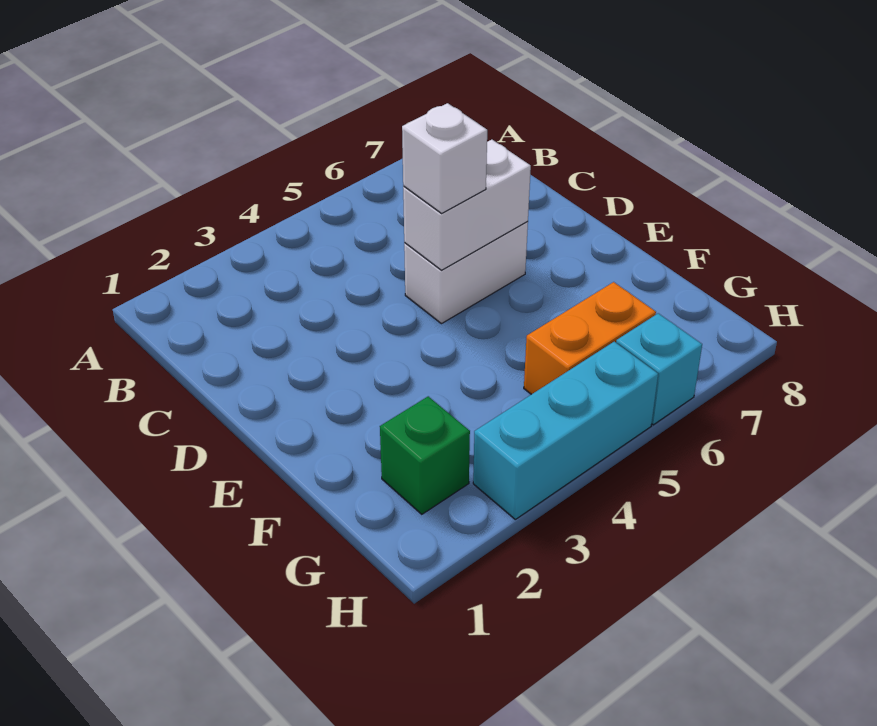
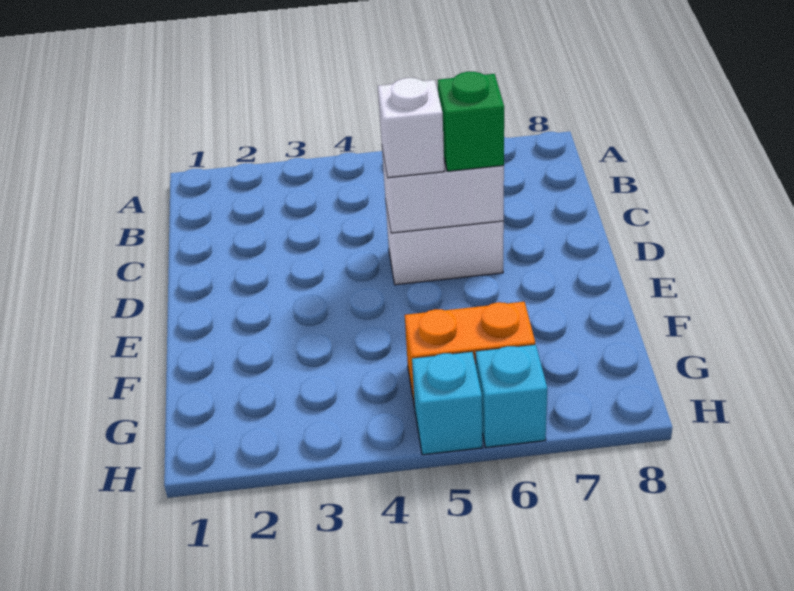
green brick G2 level 1 -> green brick D6 level 3
cyan brick H3:H5 level 1 -> cyan brick H5 level 1

